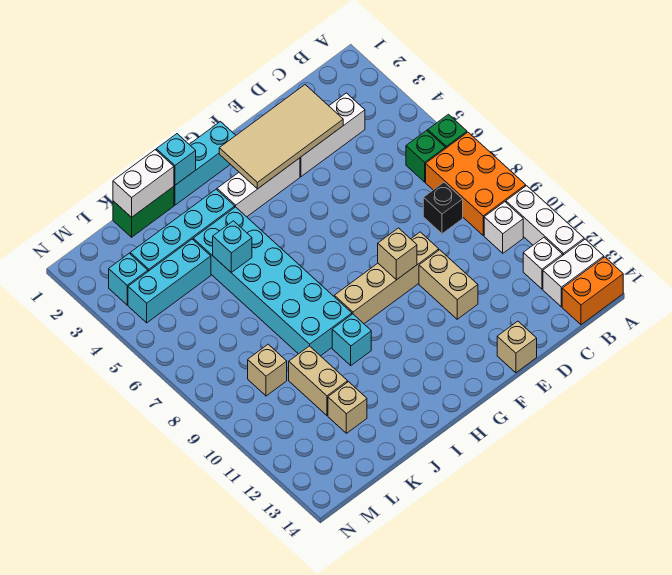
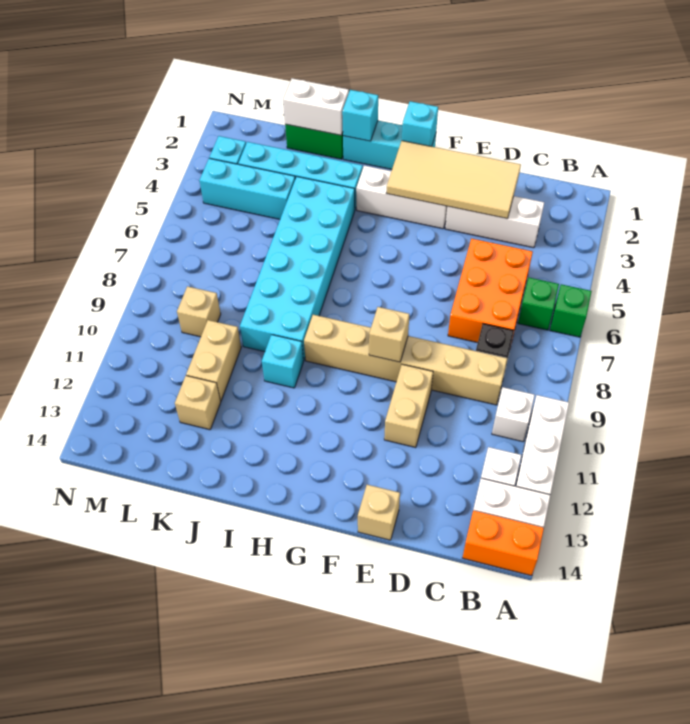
orange brick A7:B9 level 1 -> orange brick C5:D7 level 1
tan brick E9:H9 level 1 -> tan brick C9:H9 level 1
cyan brick J5 level 2 -> cyan brick G1 level 2

